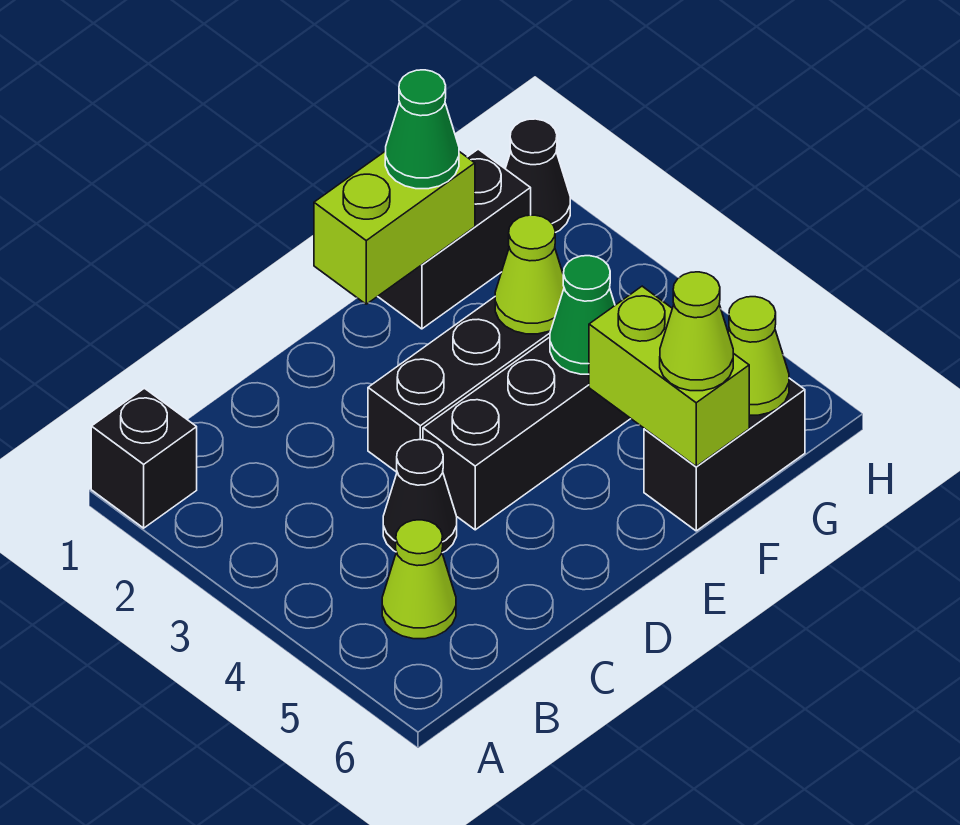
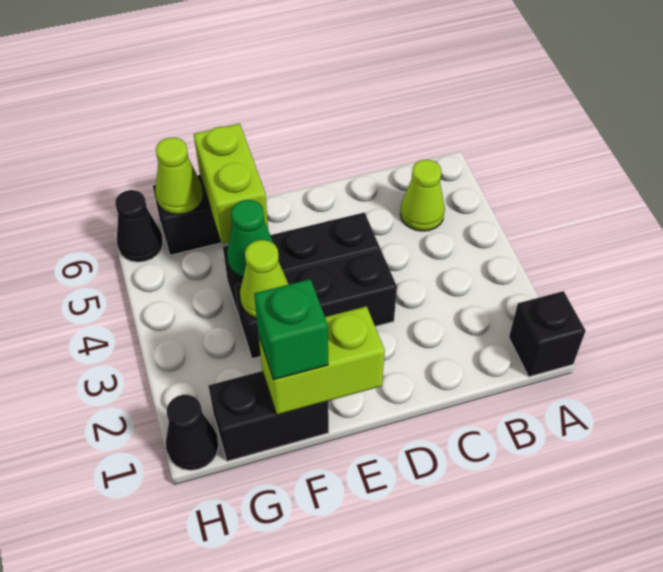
black cone C4 level 1 -> black cone H6 level 1
green cone F1 level 3 -> green brick F1 level 3
lime cone F6 level 3 -> none

